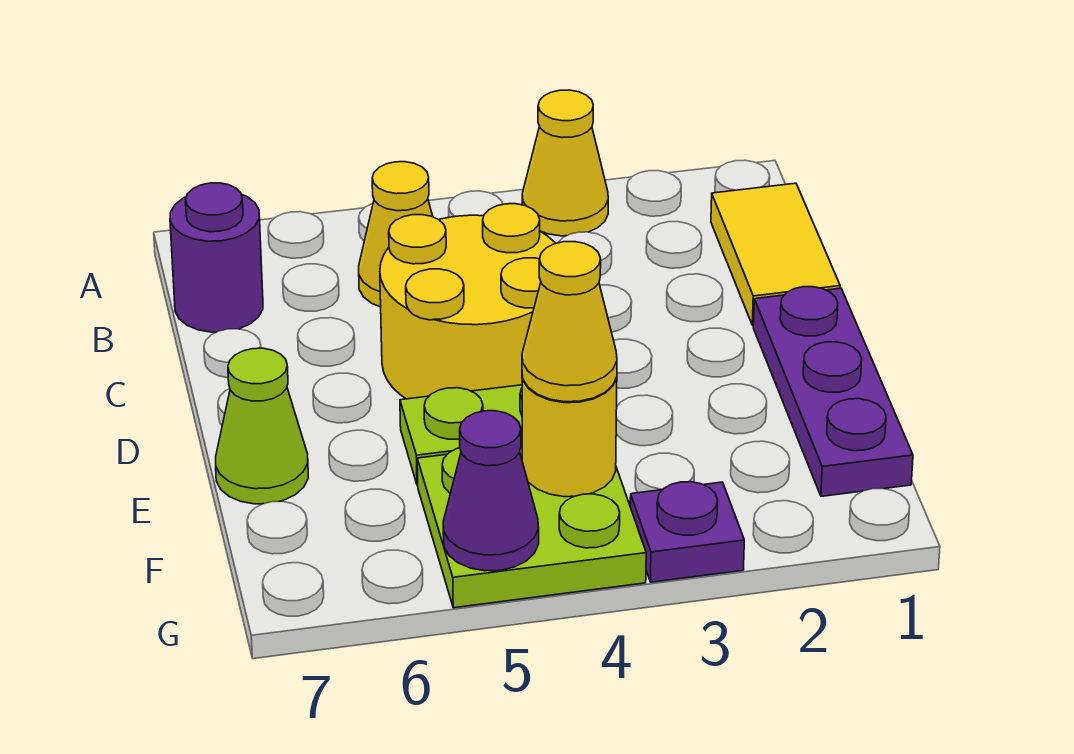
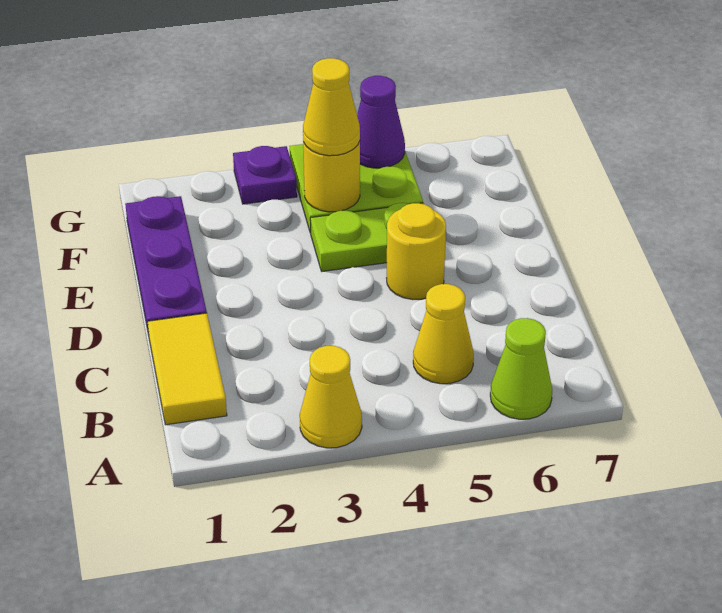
purple round brick B7 level 1 -> none
yellow round brick C4:D5 level 1 -> yellow round brick D5 level 1
lime cone E7 level 1 -> lime cone A6 level 1

